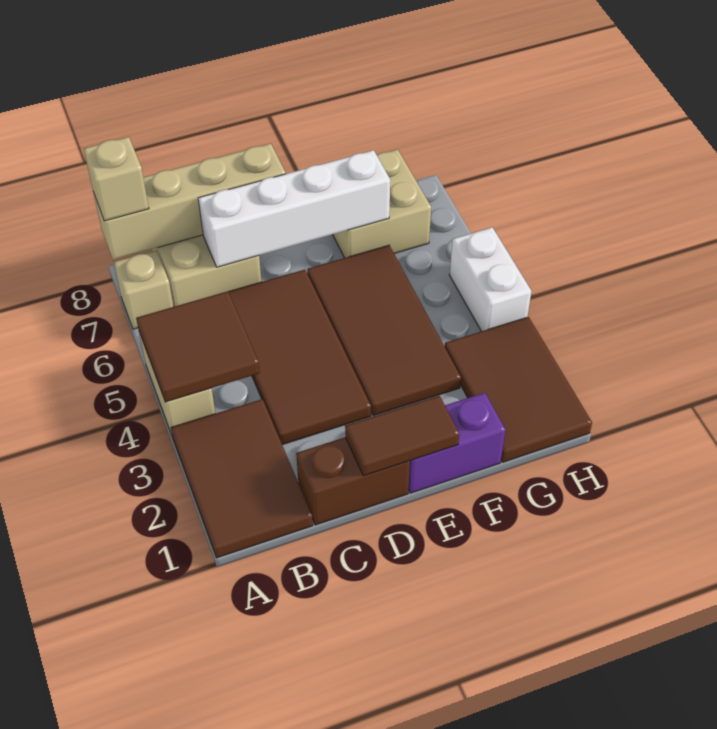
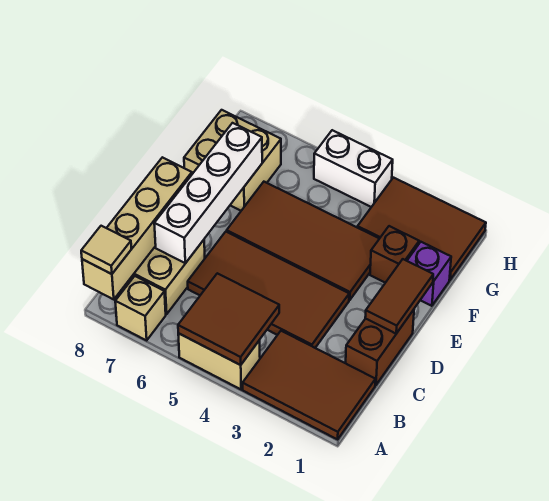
tan brick A8 level 3 -> tan tile A8 level 3
purple brick E1:F1 level 1 -> purple brick F1 level 1
none -> brown brick F2 level 1

